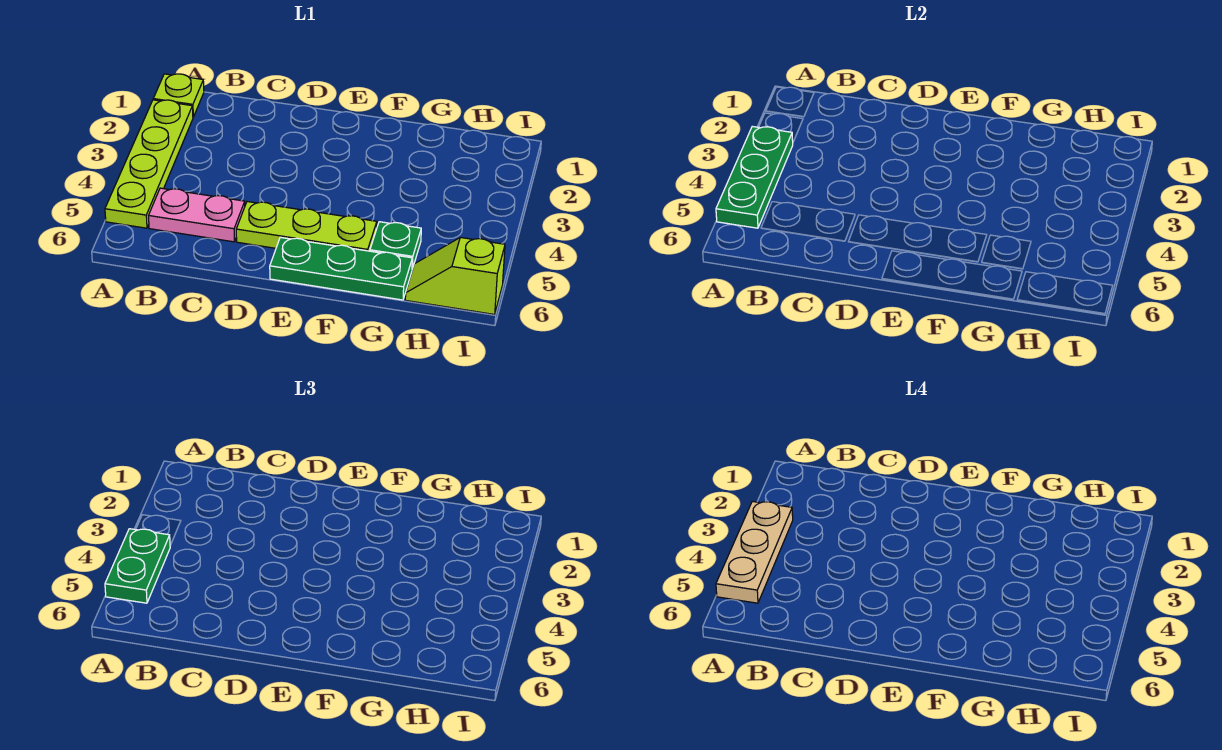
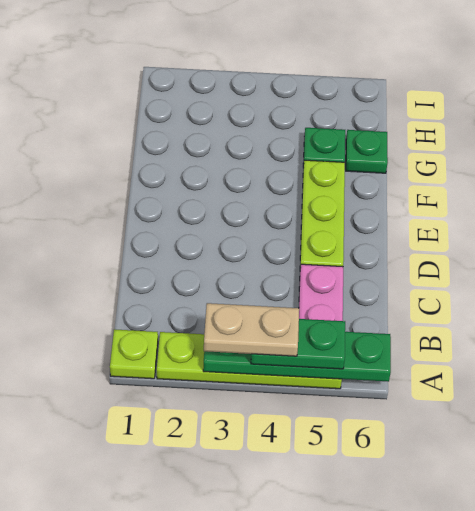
green plate A3:A5 level 2 -> green plate A3:A6 level 2
tan plate A3:A5 level 4 -> tan plate A3:A4 level 4
green plate E6:G6 level 1 -> green plate G6 level 1
lime slope H6:I6 level 1 top I -> none

